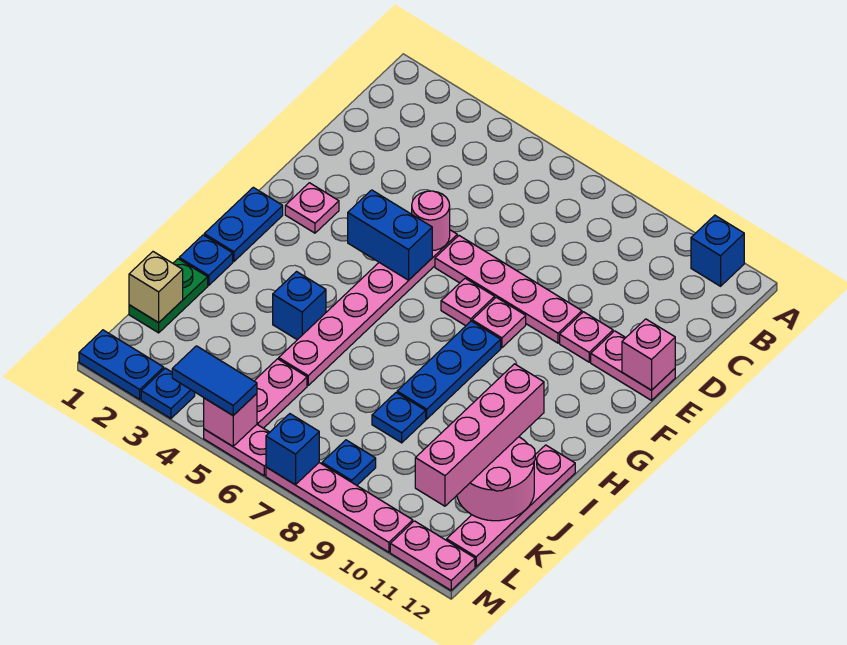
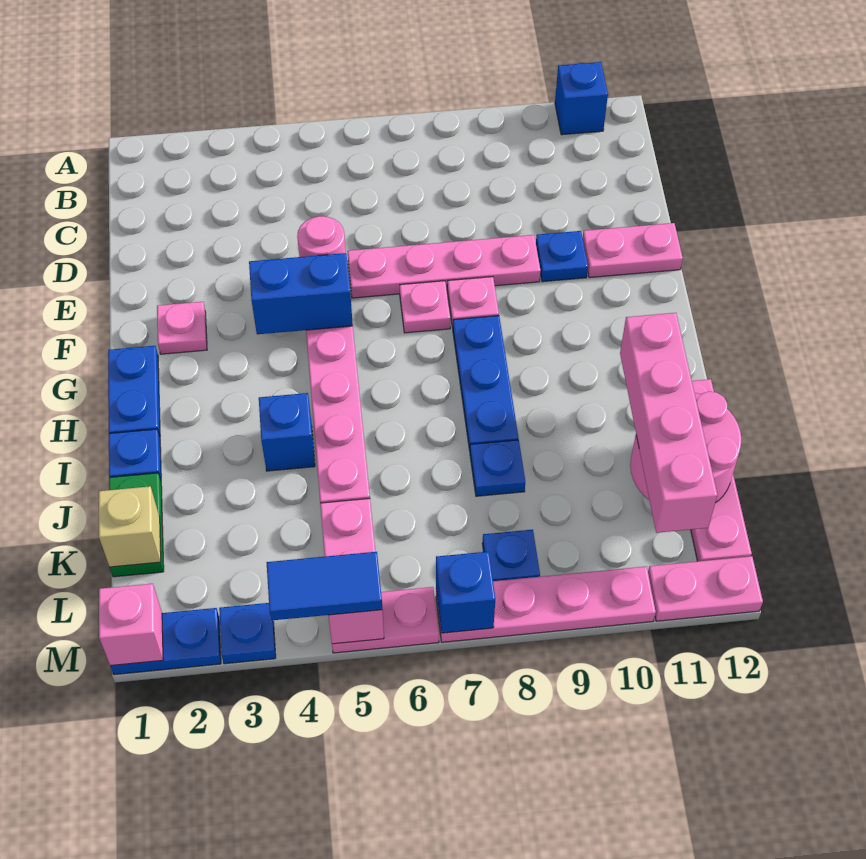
pink plate E10 level 1 -> blue plate E10 level 1
pink brick E12 level 2 -> pink brick M1 level 2

